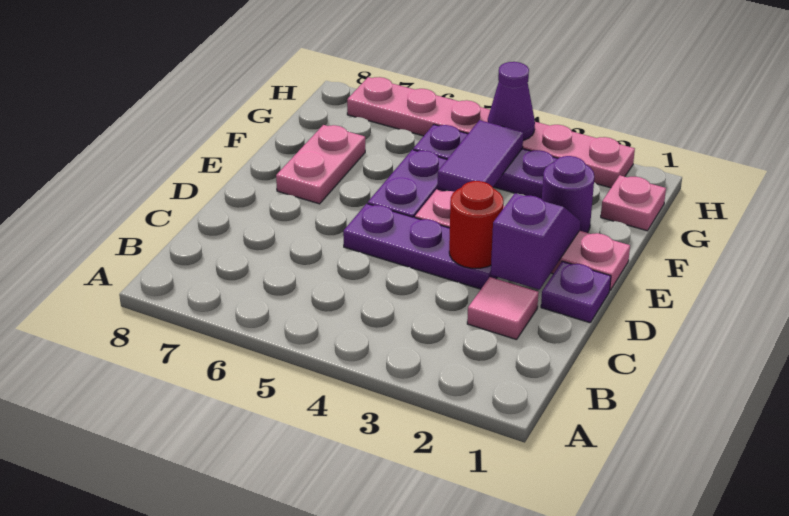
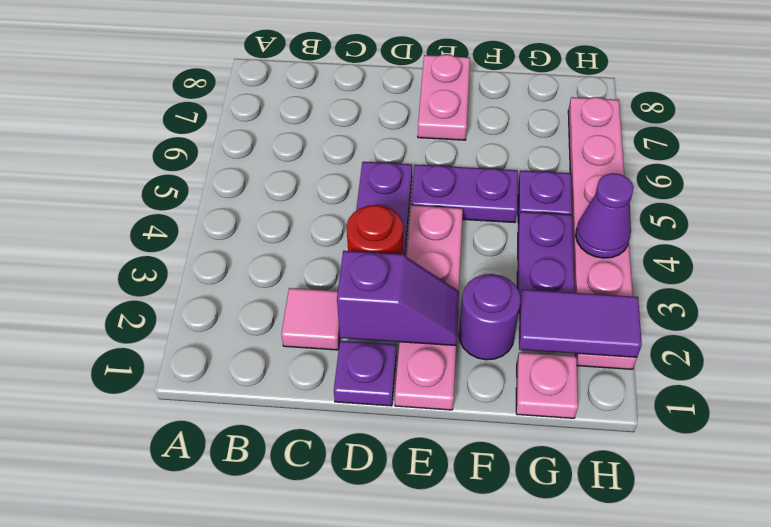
pink plate E7:F7 level 1 -> pink plate E7:E8 level 1
purple tile F4:G4 level 2 -> purple tile G2:H2 level 2

